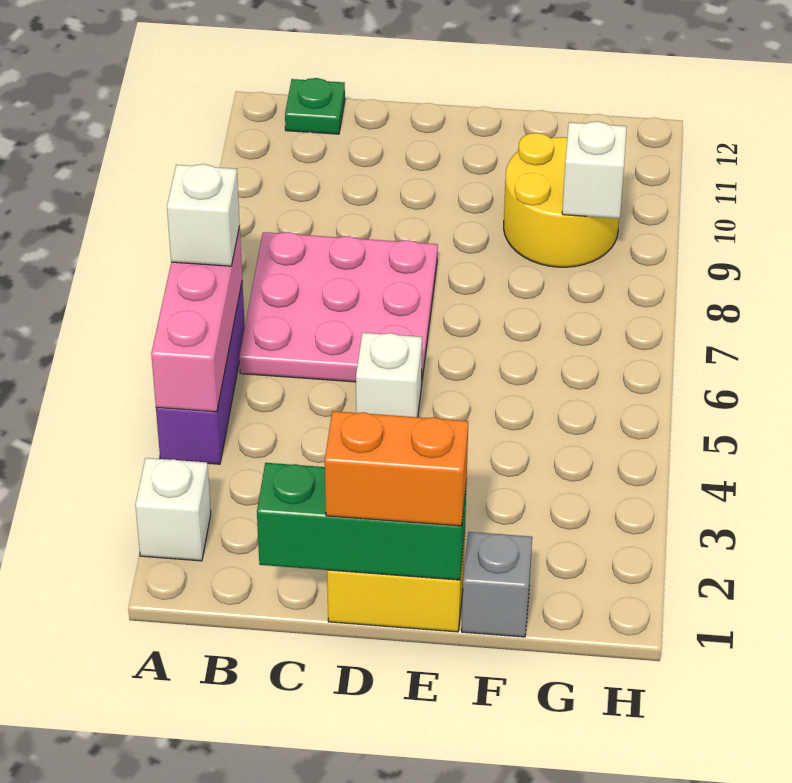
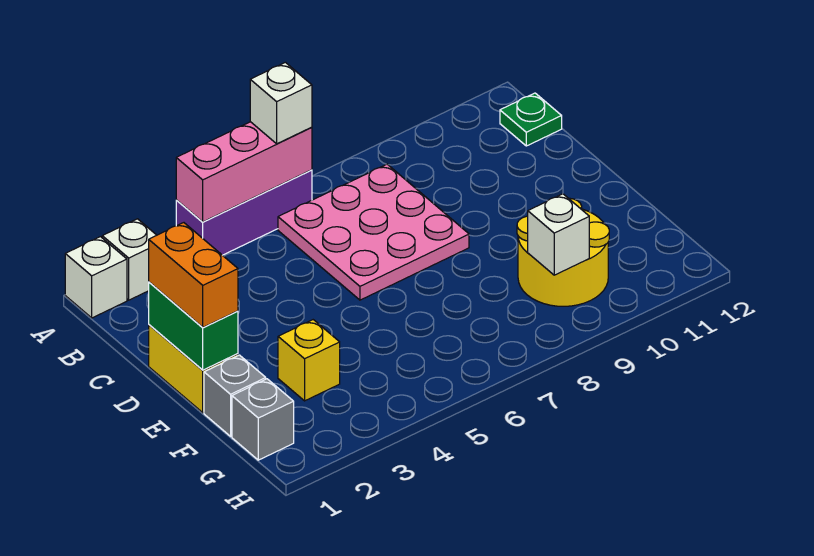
green brick C1:E1 level 2 -> green brick D1:E1 level 2
white brick D5 level 1 -> white brick A1 level 1
none -> yellow brick F3 level 1
none -> grey brick G1 level 1

